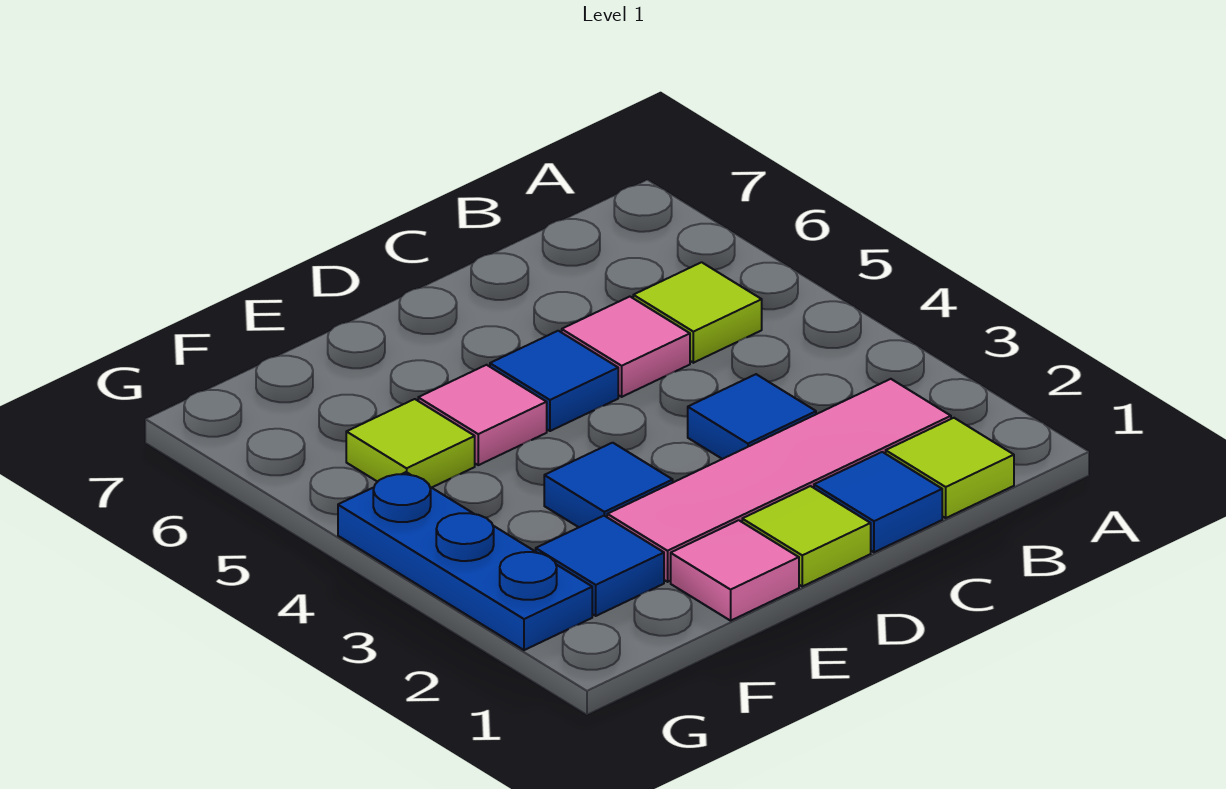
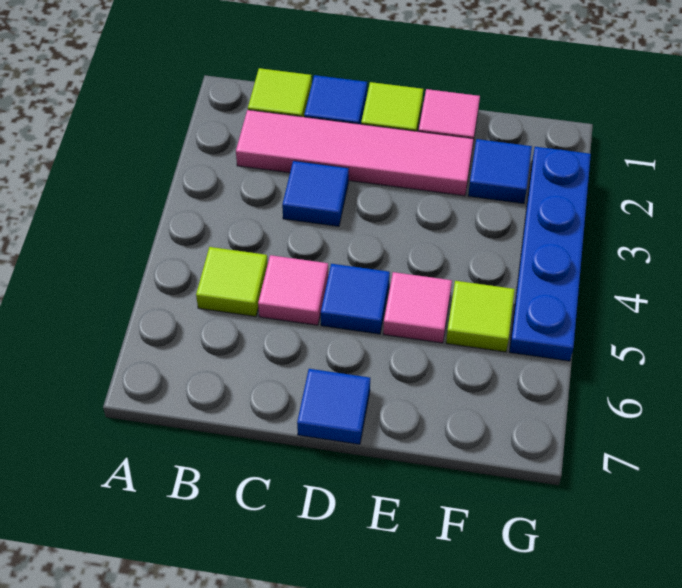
blue tile E3 level 1 -> blue tile D7 level 1
blue plate G2:G4 level 1 -> blue plate G2:G5 level 1

